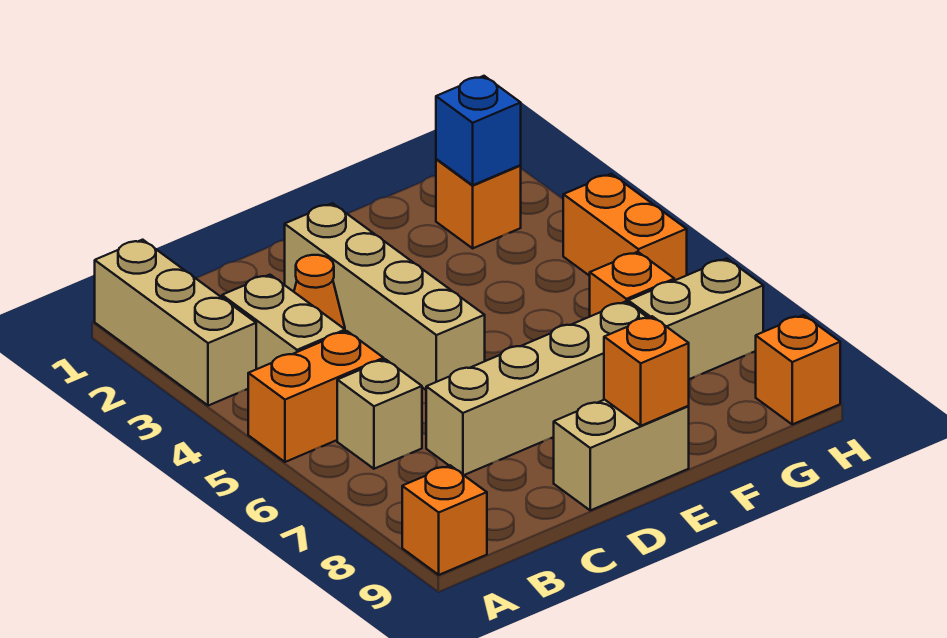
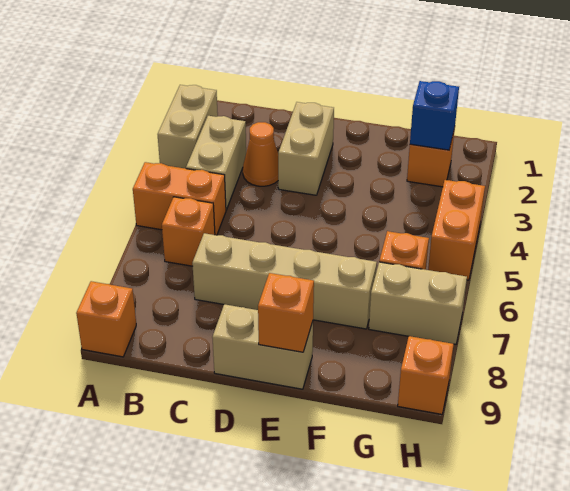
tan brick A1:A3 level 1 -> tan brick A2:A3 level 1
tan brick B6 level 1 -> orange brick B6 level 1
tan brick D2:D5 level 1 -> tan brick D2:D3 level 1

